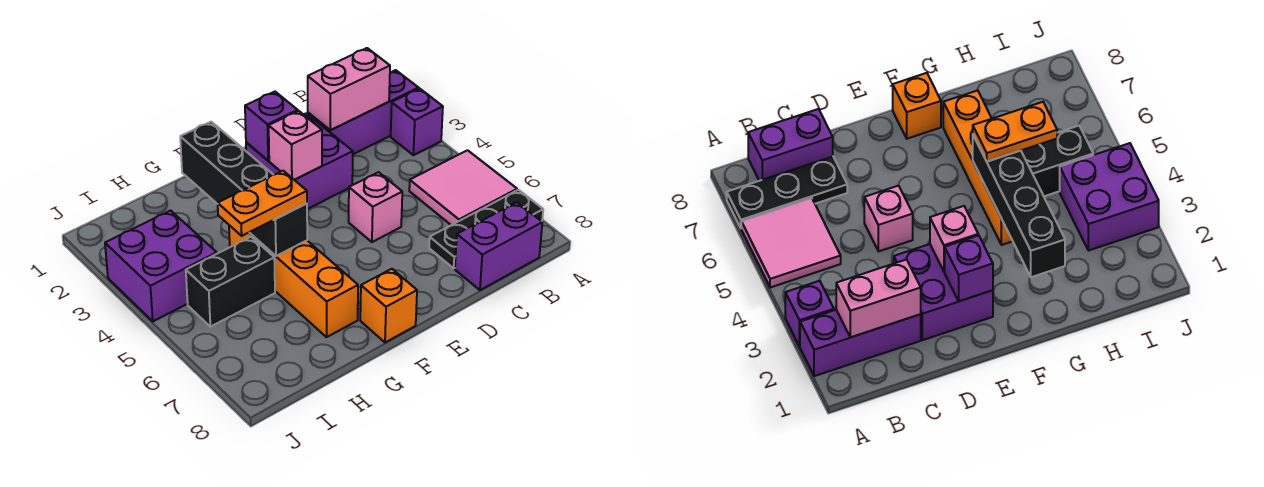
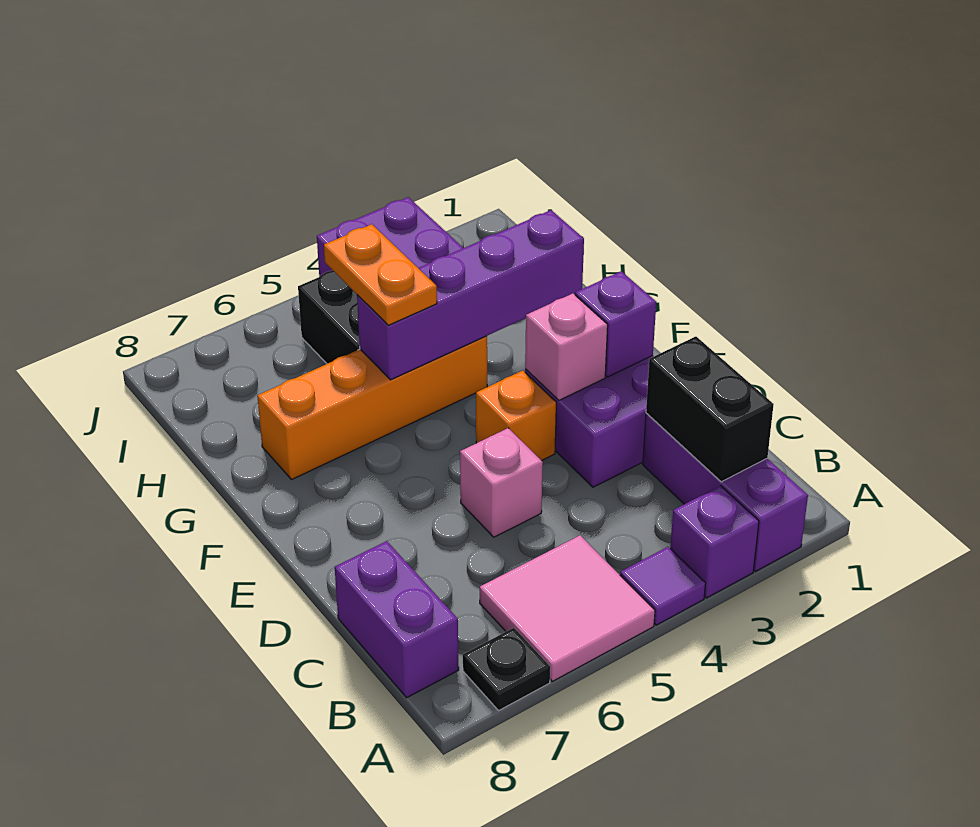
none -> purple tile A4 level 1
black plate A7:C7 level 1 -> black plate A7 level 1
pink brick B2:C2 level 2 -> black brick B2:C2 level 2
orange brick F8 level 1 -> orange brick E4 level 1
black brick G2:G5 level 2 -> purple brick G2:G5 level 2

